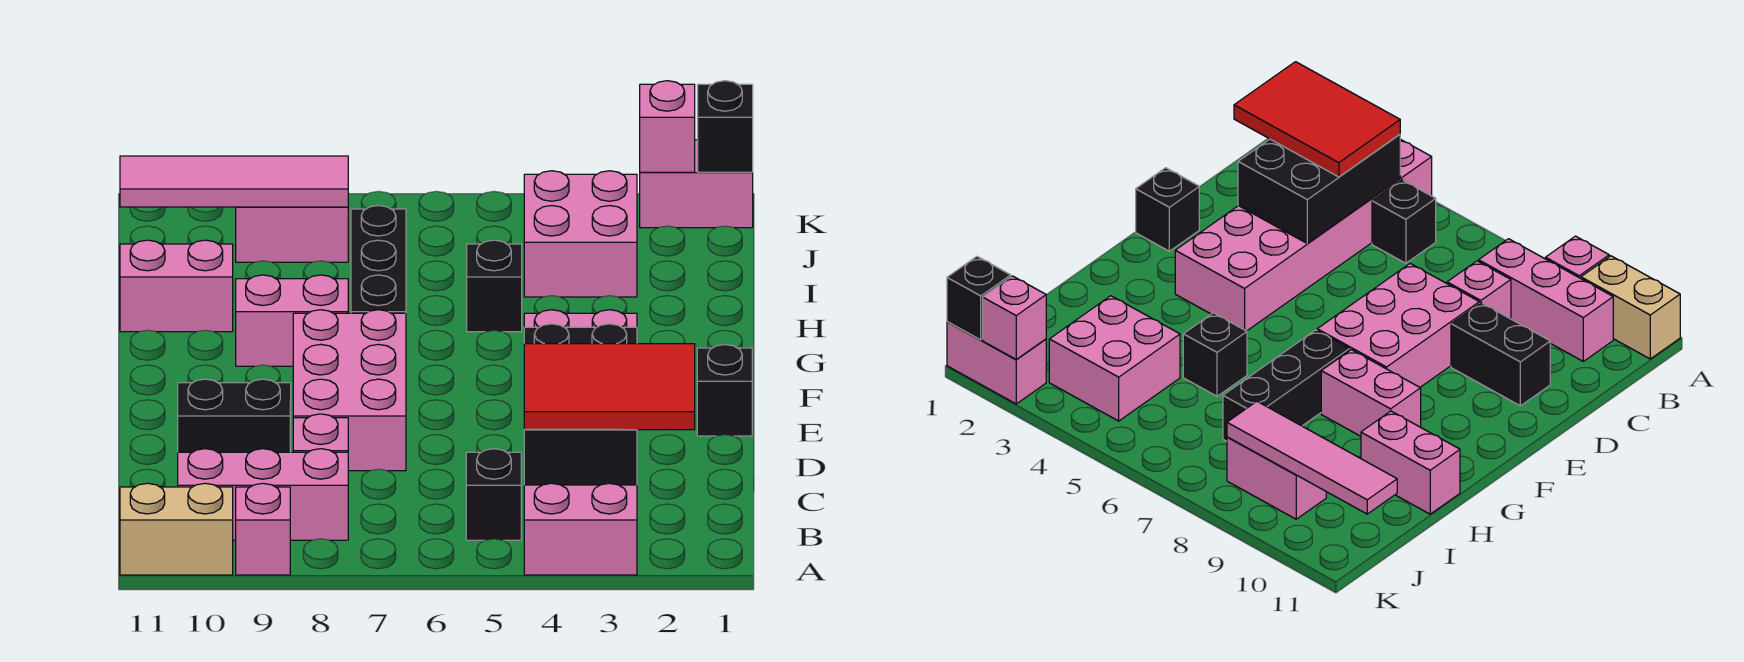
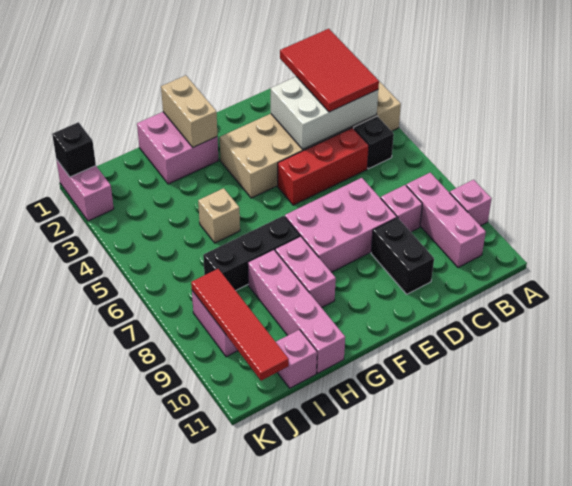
pink brick A3:F4 level 1 -> tan brick A3:F4 level 1
tan brick A10:A11 level 1 -> tan brick G1:G2 level 2
black brick B3:D4 level 2 -> white brick B3:D4 level 2
none -> red brick C5:E5 level 1
black brick E1 level 1 -> none
black brick H5 level 1 -> tan brick H5 level 1
pink brick H10:H11 level 1 -> pink brick H8:H11 level 1
pink brick I3:J4 level 1 -> pink brick G1:H2 level 1
pink tile J8:J11 level 2 -> red tile J8:J11 level 2
pink brick K2 level 2 -> pink brick I11 level 1

